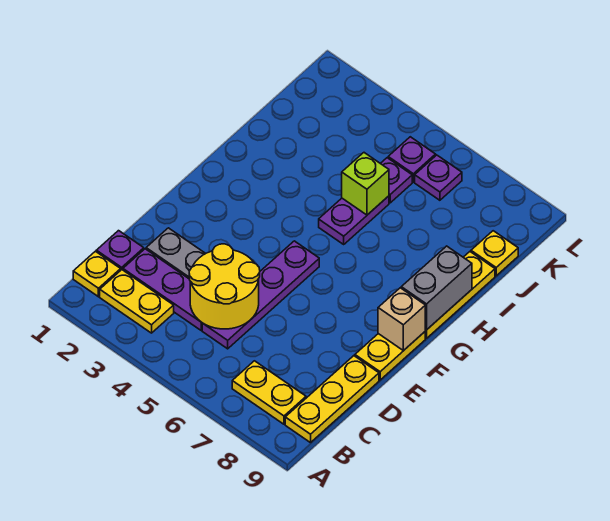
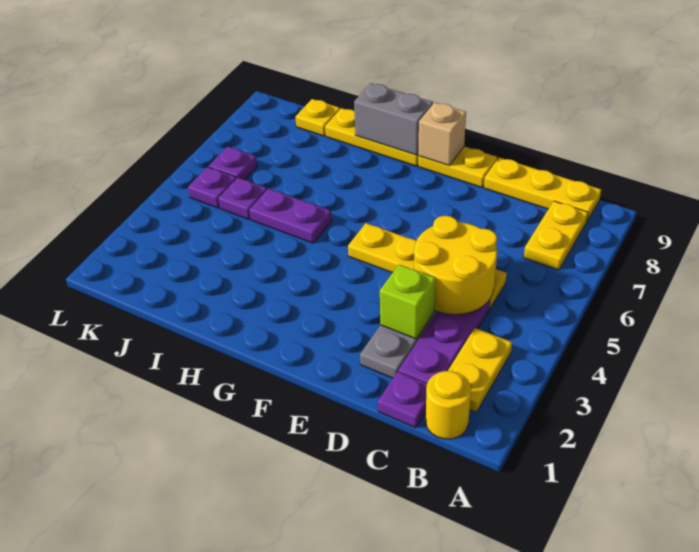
yellow plate B1 level 1 -> yellow round brick B1 level 1
purple plate C5:F5 level 1 -> yellow plate C5:F5 level 1
lime brick I5 level 2 -> lime brick D3 level 2

